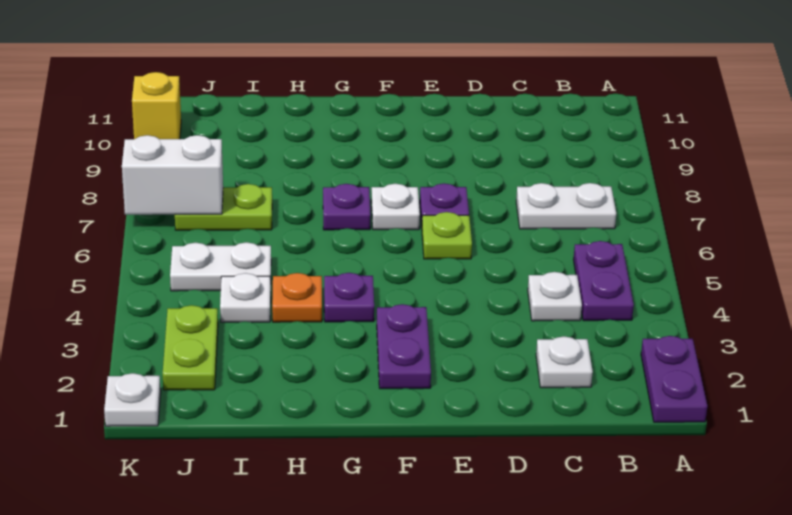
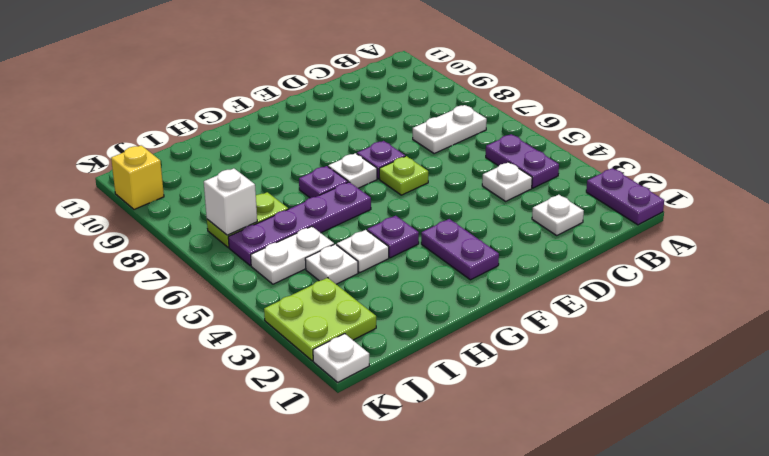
none -> purple plate G6:J6 level 1
orange plate H4 level 1 -> white plate H4 level 1
lime plate J2:J3 level 1 -> lime plate J2:K3 level 1
white brick J7:K7 level 2 -> white brick J7 level 2

